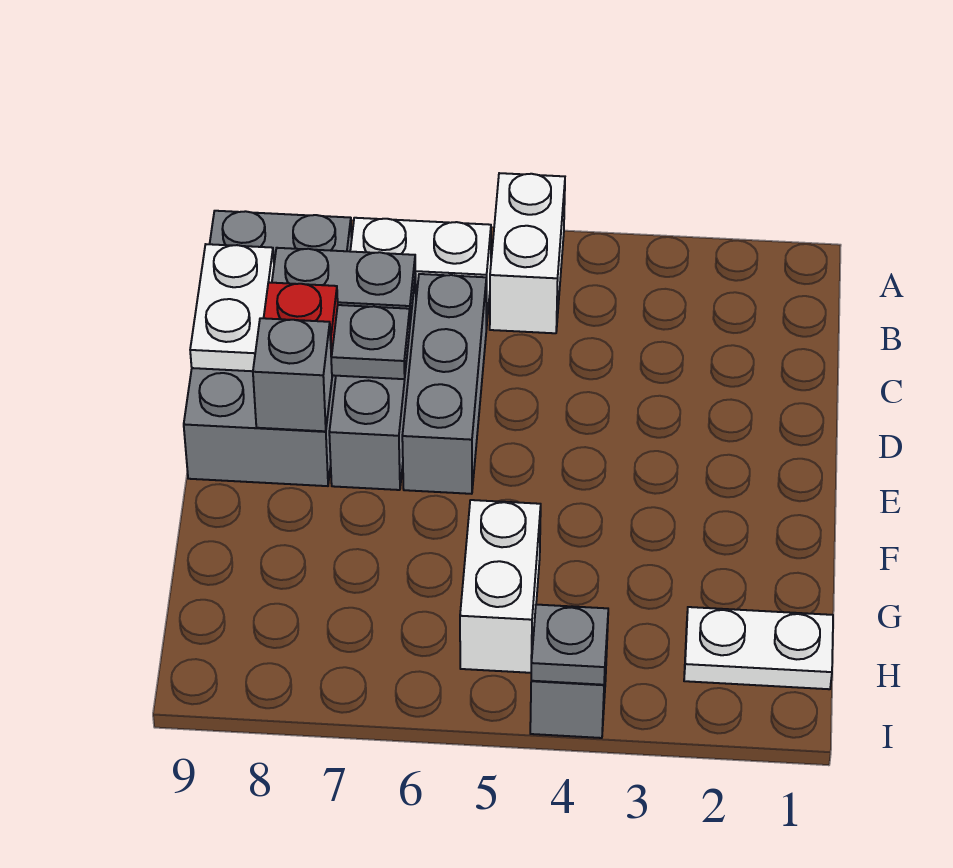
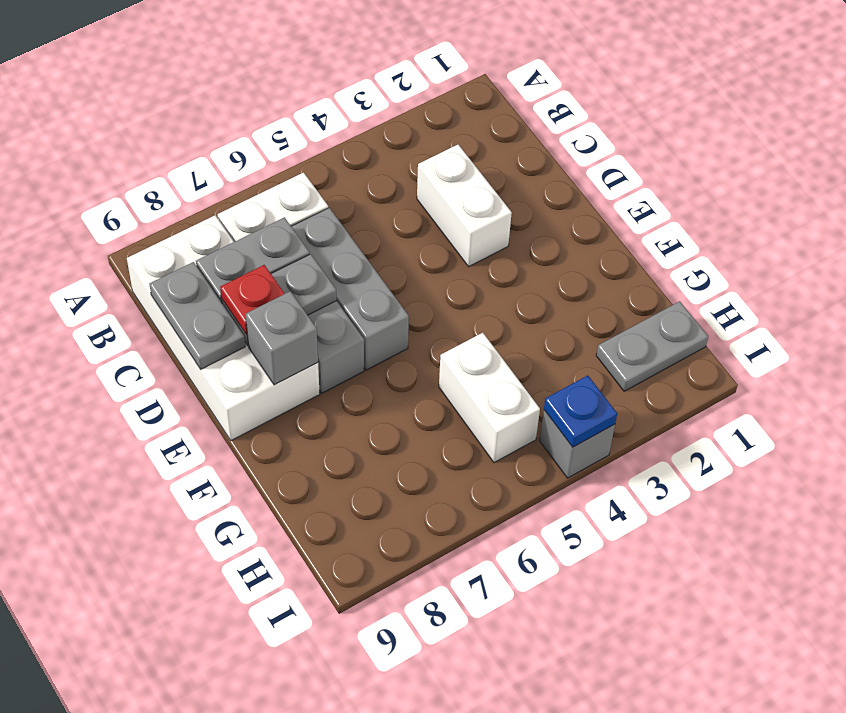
white brick A5:B5 level 1 -> white brick C3:D3 level 1
grey brick B8:E9 level 1 -> white brick B8:E9 level 1
white plate C9:D9 level 2 -> grey plate C9:D9 level 2
white plate H1:H2 level 1 -> grey plate H1:H2 level 1
grey plate I4 level 2 -> blue plate I4 level 2

